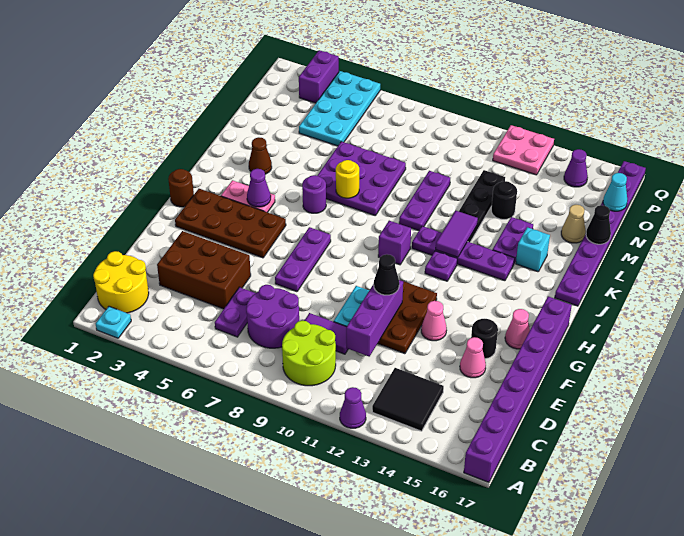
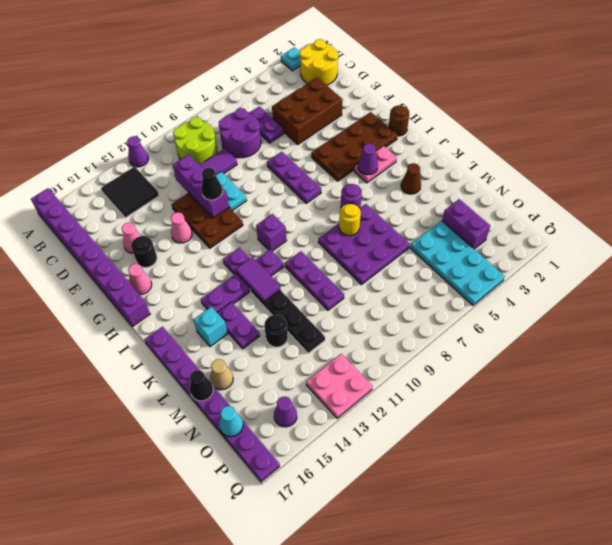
purple brick P3:Q3 level 1 -> purple brick N3:O3 level 1

